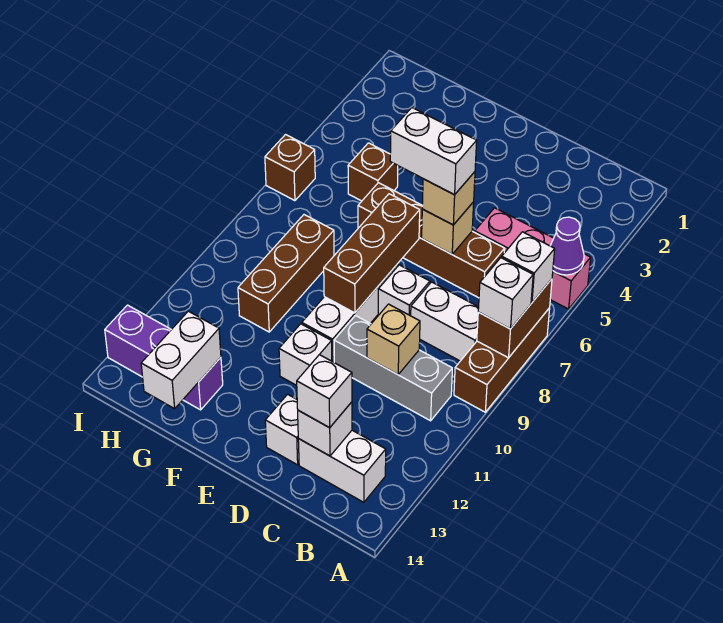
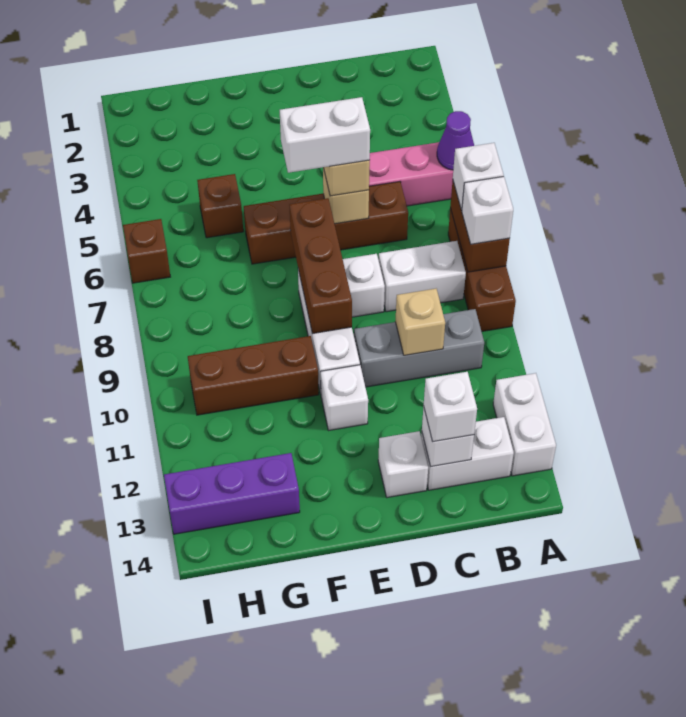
brown brick G8:G10 level 1 -> brown brick F10:H10 level 1
white brick G13:G14 level 2 -> white brick A12:A13 level 1

